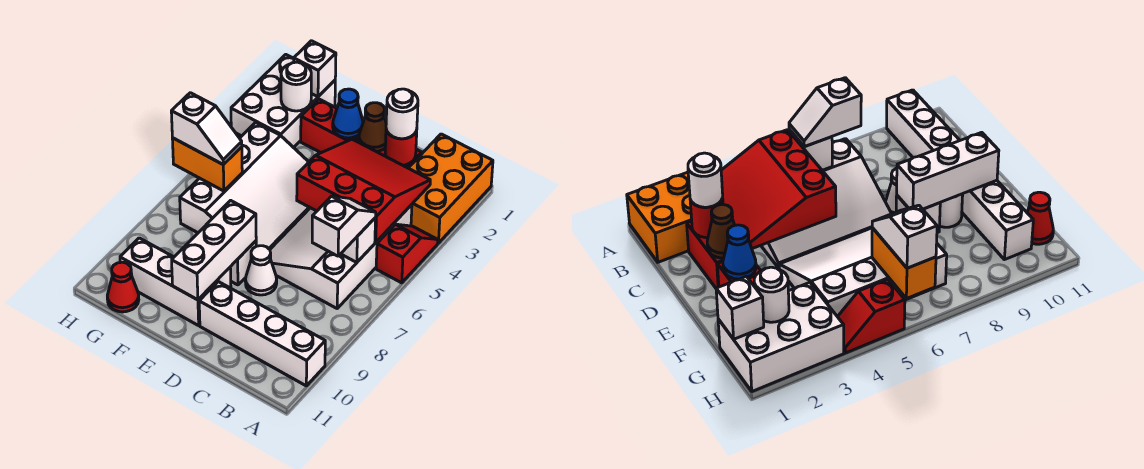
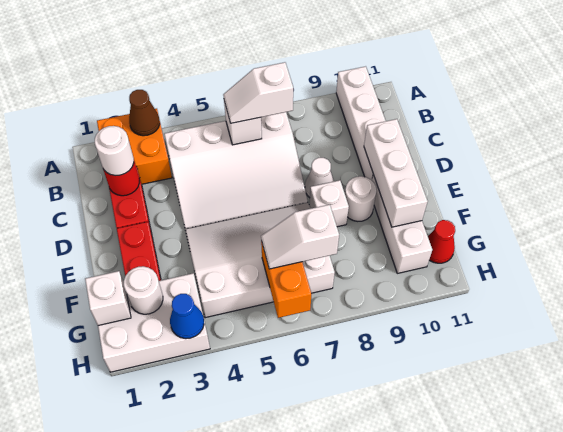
orange brick A1:B3 level 1 -> orange brick A2:B3 level 1
red slope A4:A5 level 1 top 5 -> none
red slope B3:D5 level 2 top 5 -> none
brown cone D2 level 2 -> brown cone A3 level 2
blue cone E2 level 2 -> blue cone H3 level 2
white brick E8:E10 level 2 -> white brick D10:F10 level 2
white slope G6:H6 level 3 top H -> white slope G6:G7 level 3 top 7
red slope H4:H5 level 1 top 5 -> none

